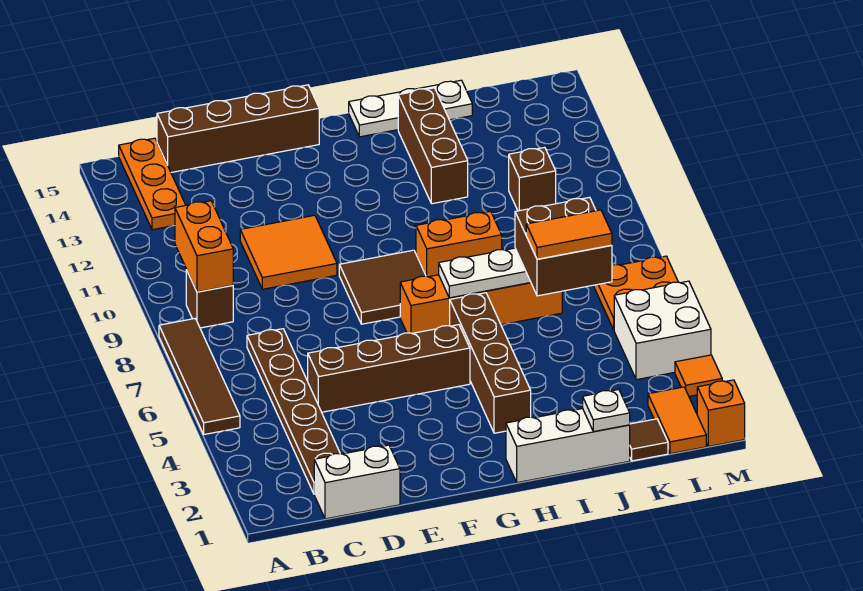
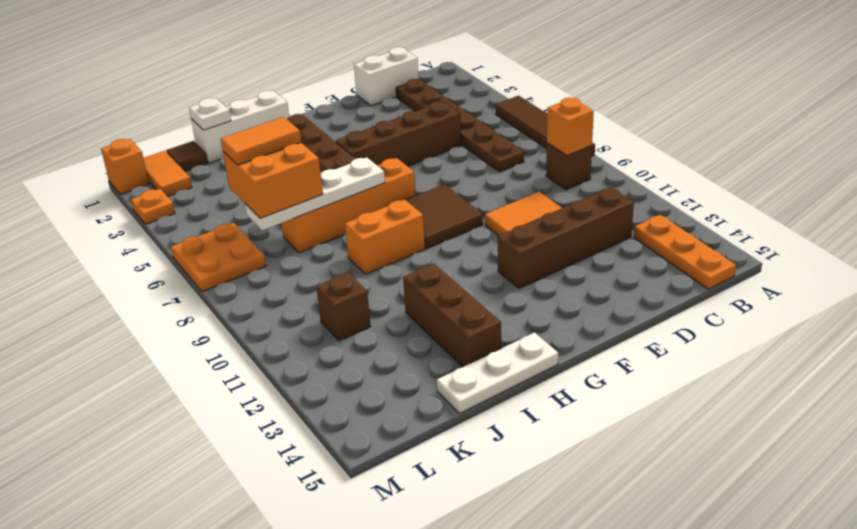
orange brick B9:B10 level 2 -> orange brick B9 level 2
brown brick C15:F15 level 1 -> brown brick C12:F12 level 1
brown brick J6:K7 level 3 -> orange brick J6:K7 level 3
white brick L4:M5 level 1 -> none
orange tile M3 level 1 -> orange plate M3 level 1

